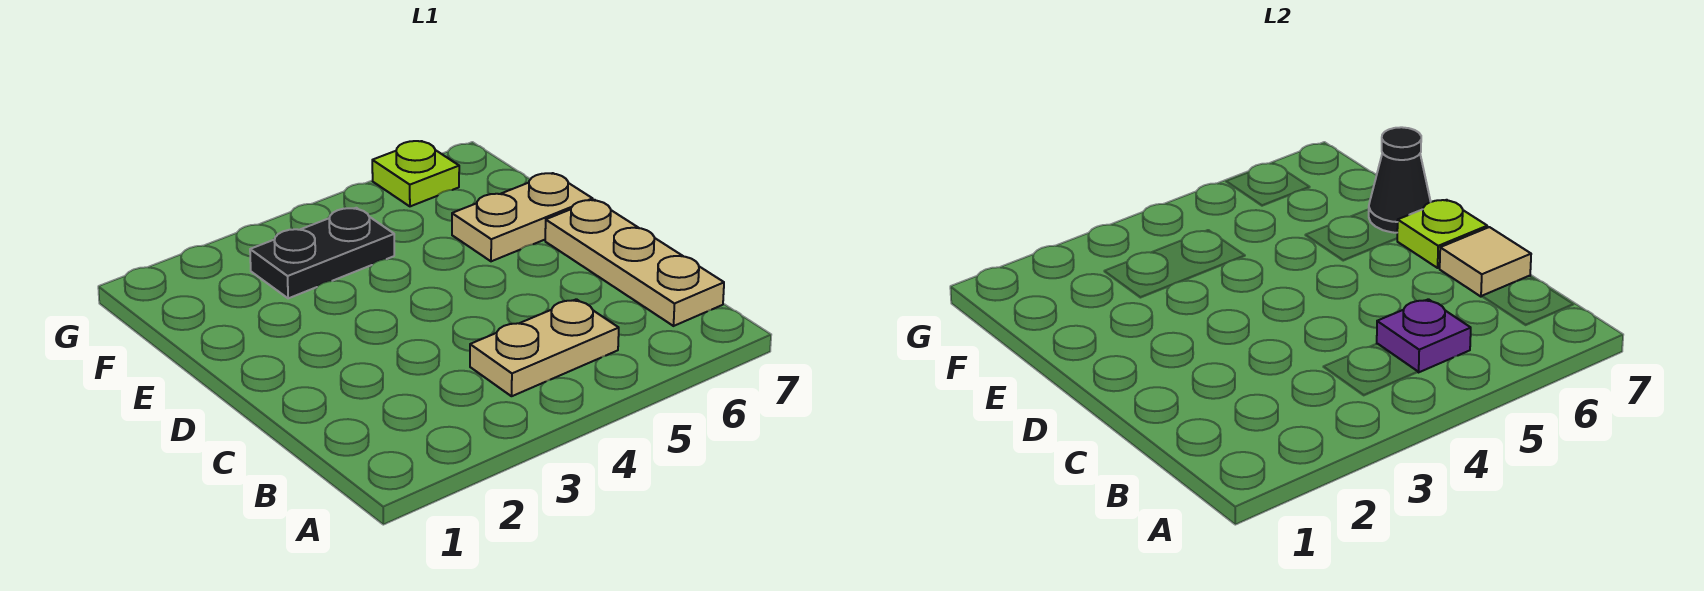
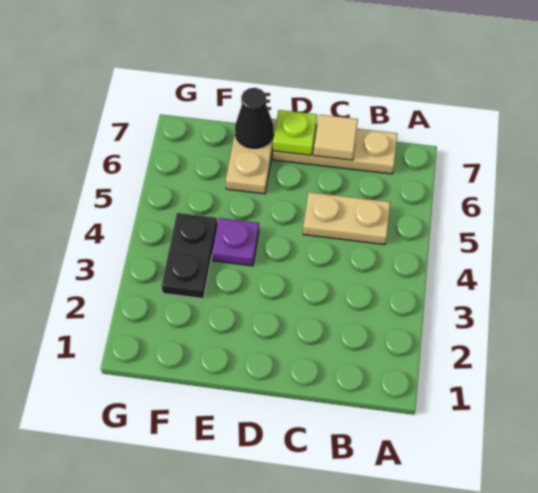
tan plate B4:B5 level 1 -> tan plate B5:C5 level 1
purple plate B5 level 2 -> purple plate E4 level 1
lime plate G6 level 1 -> none

